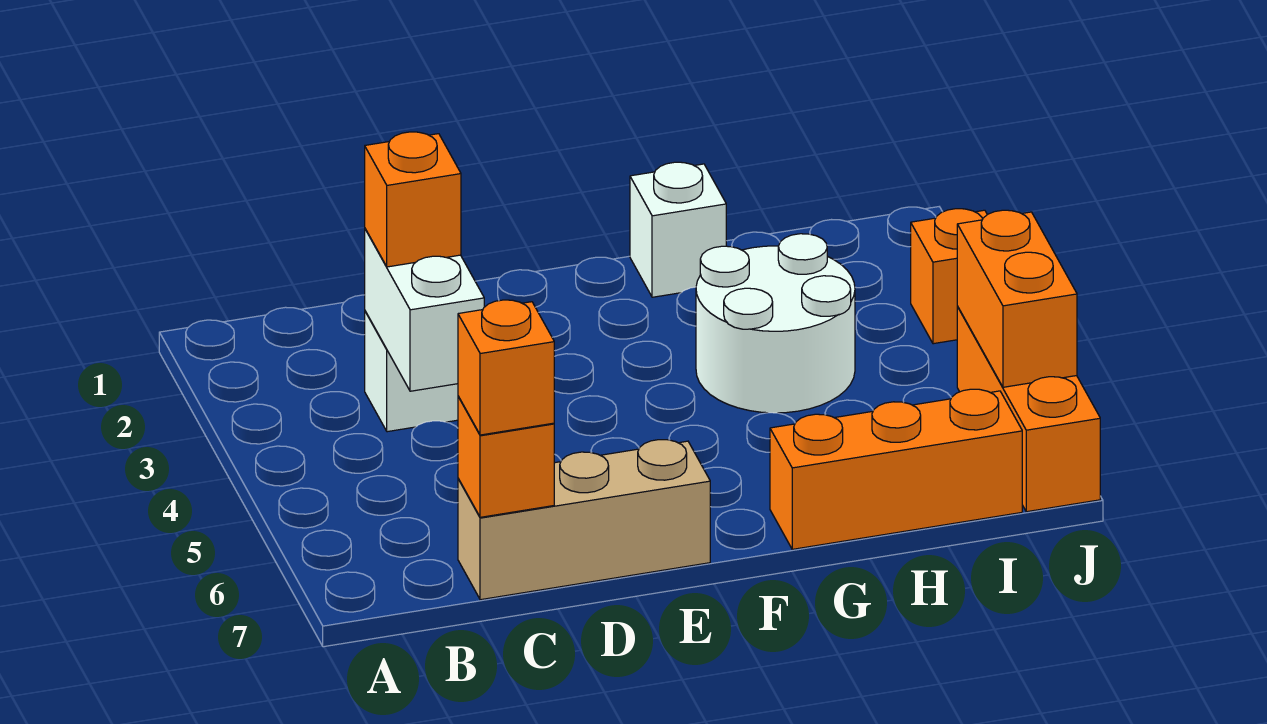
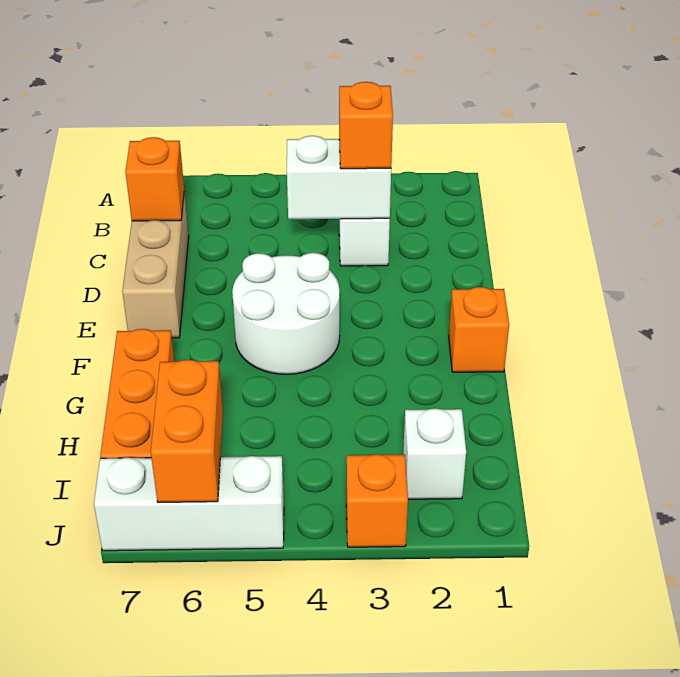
orange brick C7 level 3 -> orange brick F1 level 1
white brick G1 level 1 -> white brick I2 level 1
white round brick G3:H4 level 1 -> white round brick E4:F5 level 1
orange brick J5:J7 level 1 -> white brick J5:J7 level 1
orange brick J5:J6 level 2 -> orange brick I6:J6 level 2

